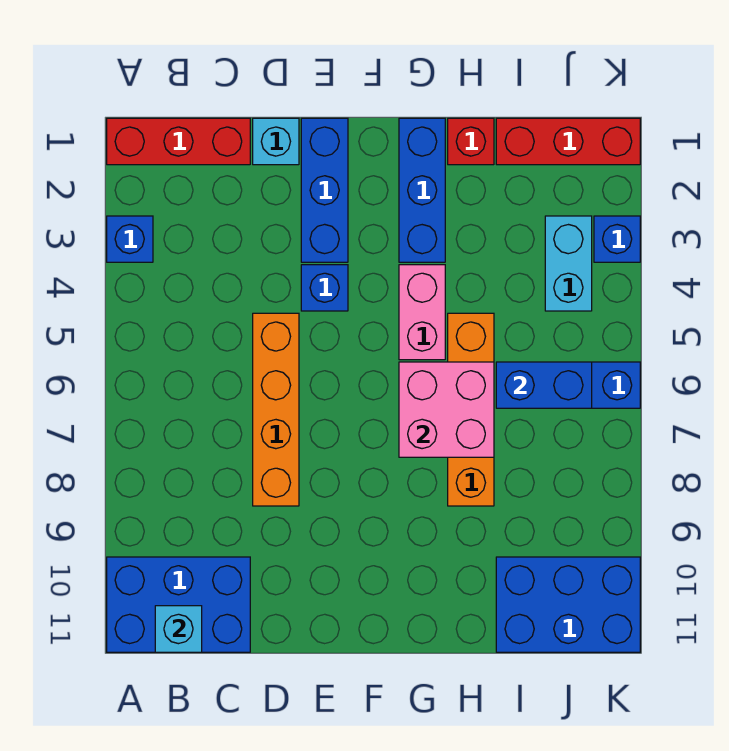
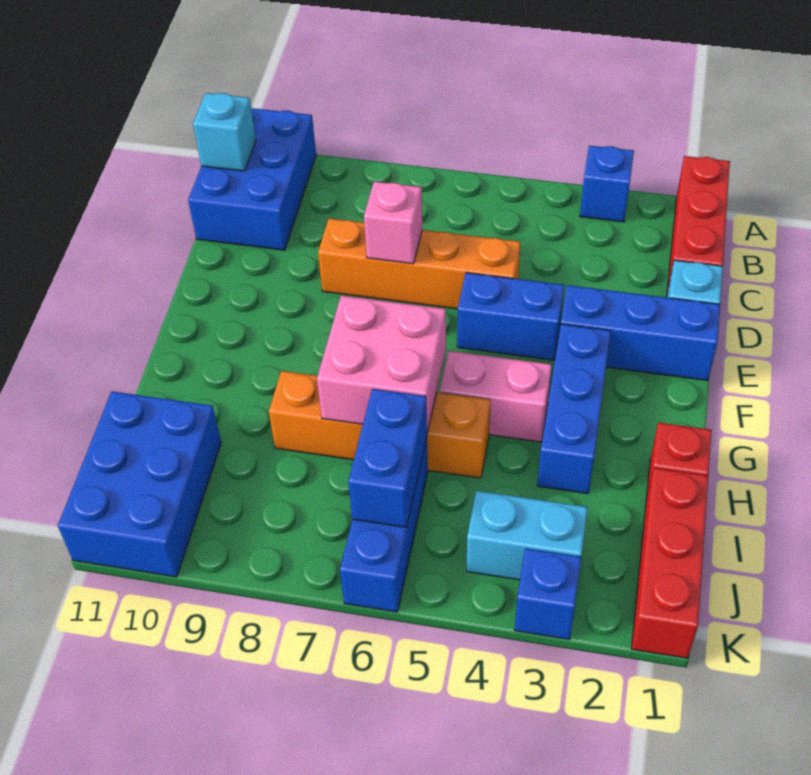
none -> pink brick D7 level 2
blue brick E4 level 1 -> blue brick E4:E5 level 1
blue brick G1:G3 level 1 -> blue brick F3:H3 level 1

